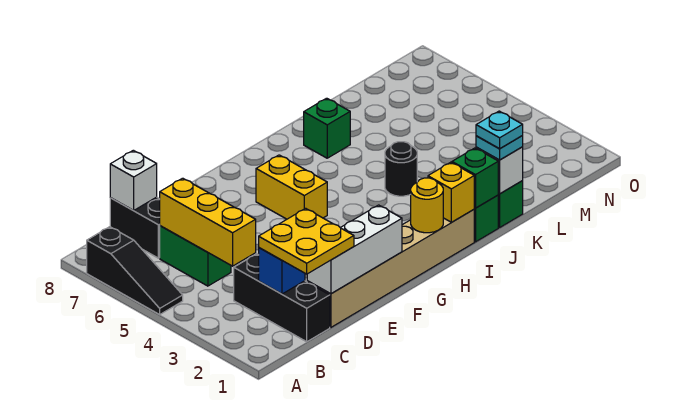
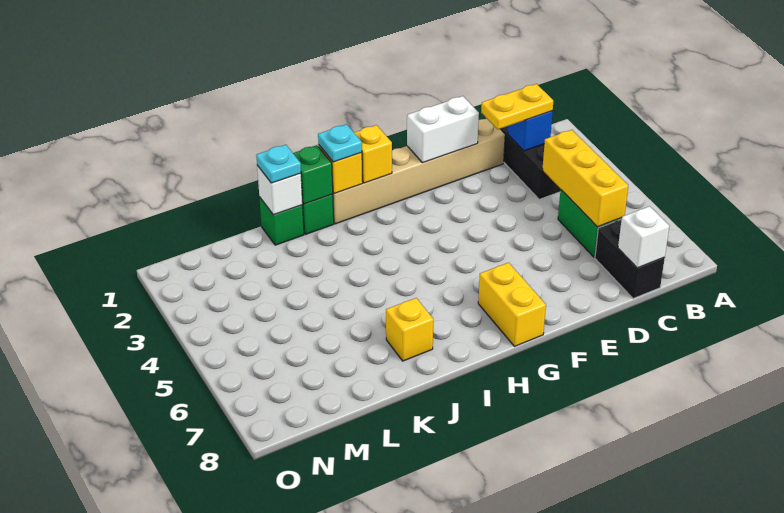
black slope A5:A7 level 1 top 7 -> none
yellow plate C1:D2 level 3 -> yellow plate C2:D2 level 3
white brick D1:F1 level 2 -> white brick E1:F1 level 2
yellow brick G5:G6 level 1 -> yellow brick G7:G8 level 1
yellow round brick H1 level 2 -> yellow brick H1 level 2
black round brick J4 level 1 -> none
green brick J7 level 1 -> yellow brick J7 level 1
cyan plate K1 level 4 -> cyan plate I1 level 3

